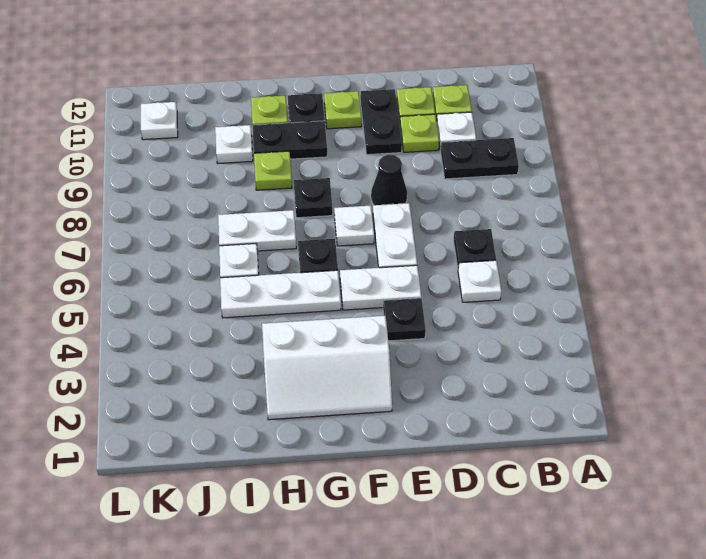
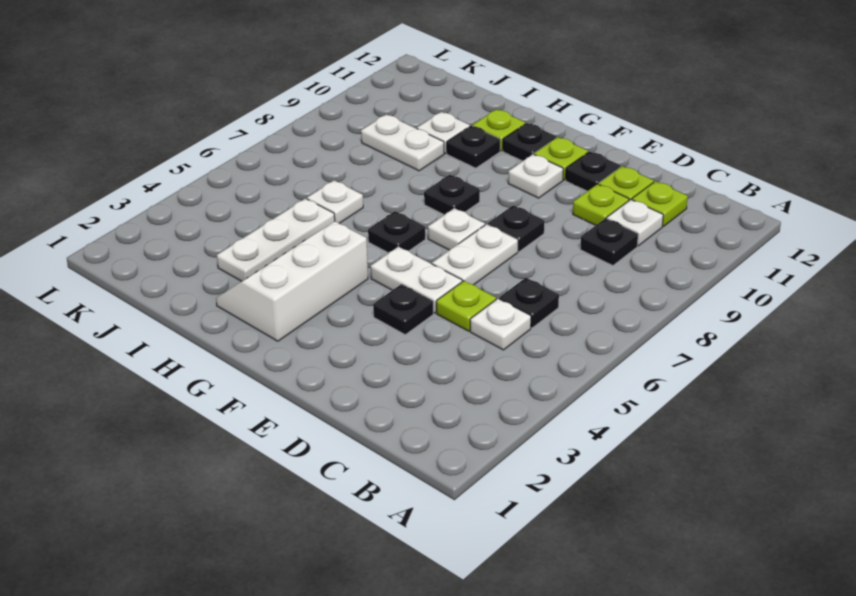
black plate B9:C9 level 1 -> black plate C9 level 1
black cone E8 level 1 -> black plate E8 level 1
black plate E10:E11 level 1 -> black plate E11 level 1
white slope F2:H3 level 1 top 3 -> white slope G2:H4 level 1 top G
white plate G5:I5 level 1 -> white plate I3:I5 level 1
black plate G10:H10 level 1 -> black plate H10 level 1
white plate H7:I7 level 1 -> white plate I9:J9 level 1
lime plate H9 level 1 -> lime plate D5 level 1
white plate K11 level 1 -> white plate F10 level 1

